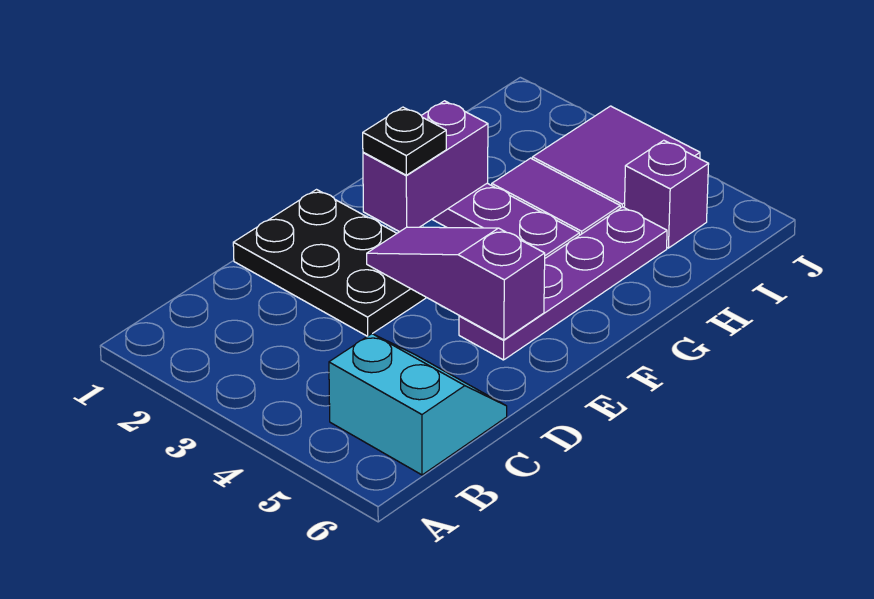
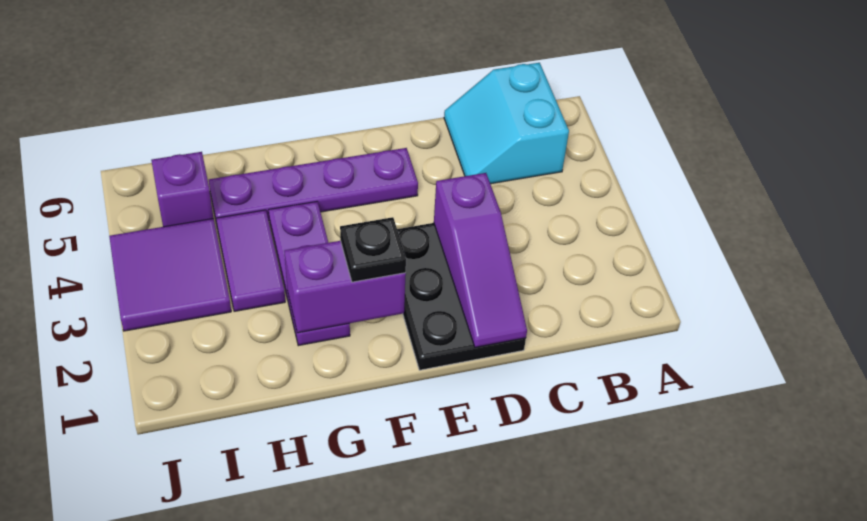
purple slope E3:E5 level 2 top 5 -> purple slope D1:D3 level 2 top 3

